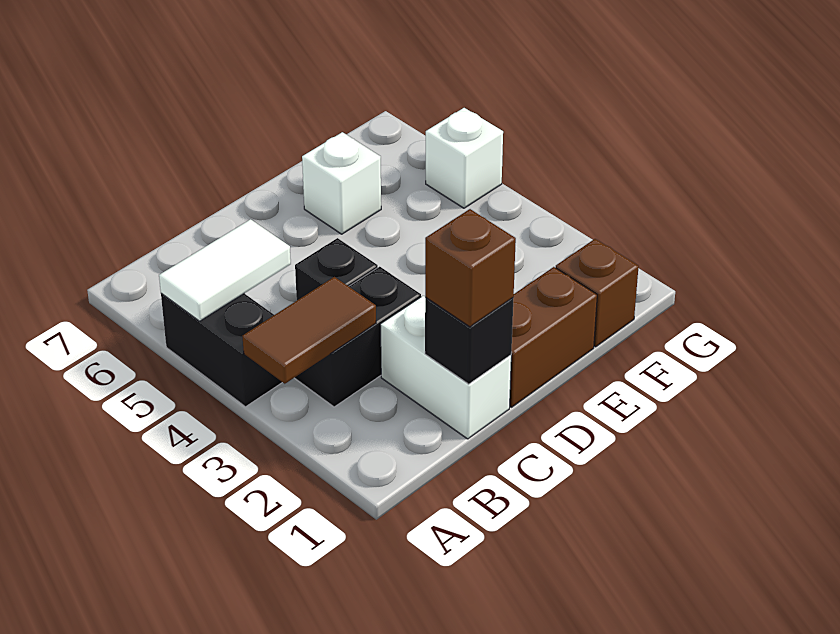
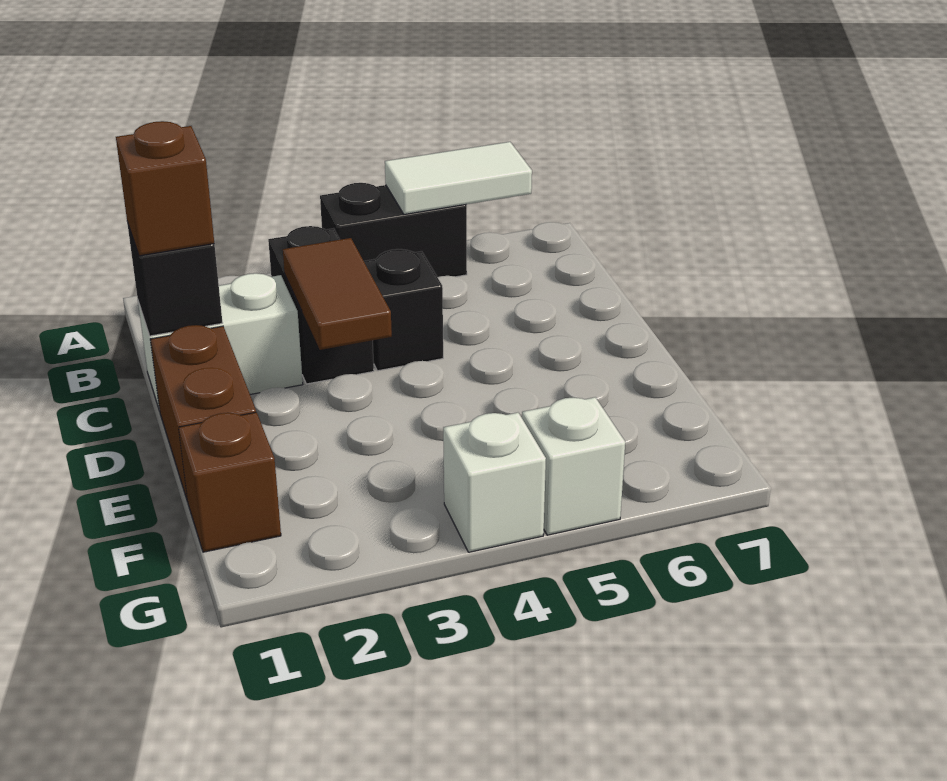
brown tile A3:B3 level 2 -> brown tile C3:D3 level 2
white tile A5:B5 level 2 -> white tile A5:A6 level 2
white brick E6 level 1 -> white brick G4 level 1

